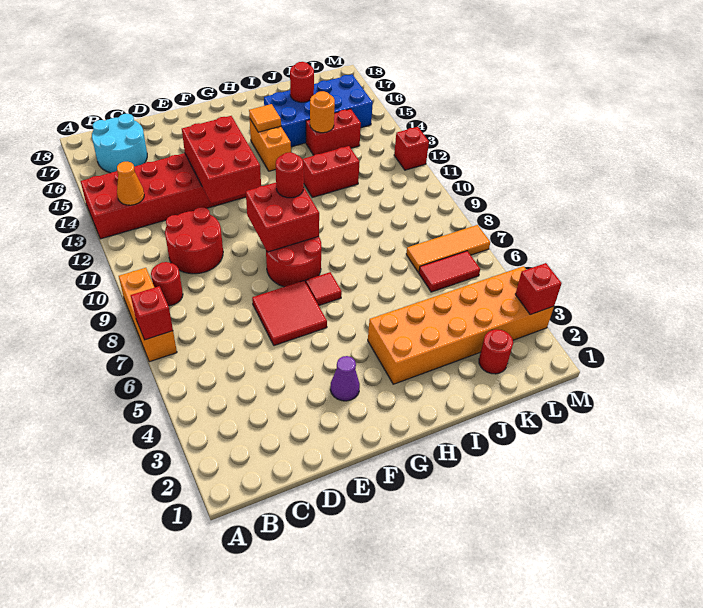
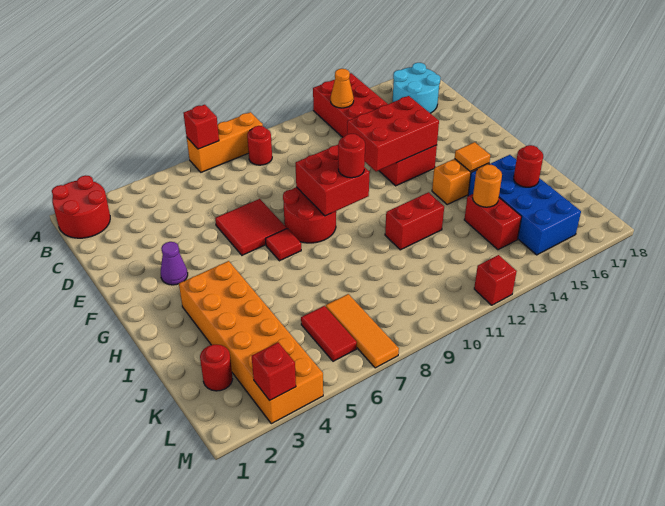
red round brick C10:D11 level 1 -> red round brick A1:B2 level 1
red brick I12:J12 level 1 -> red brick I11:I12 level 1

